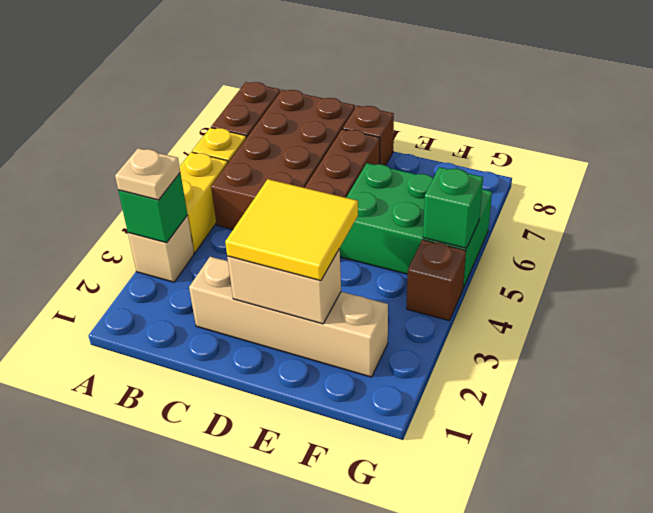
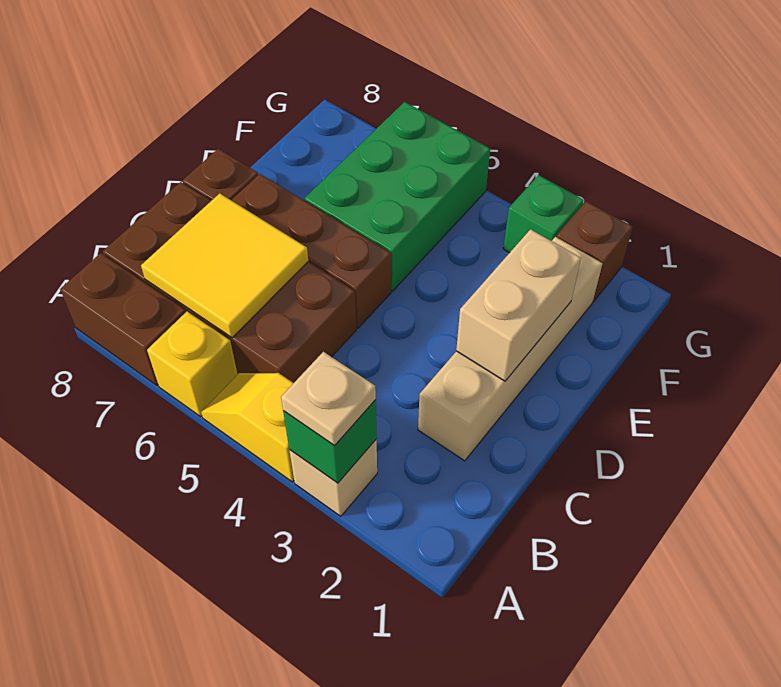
yellow brick A4:A5 level 1 -> yellow slope A4:A5 level 1 top 4
yellow tile D2:E3 level 3 -> yellow tile B6:C7 level 2
brown brick G4 level 1 -> brown brick G2 level 1
green brick G5 level 2 -> green brick G3 level 1

